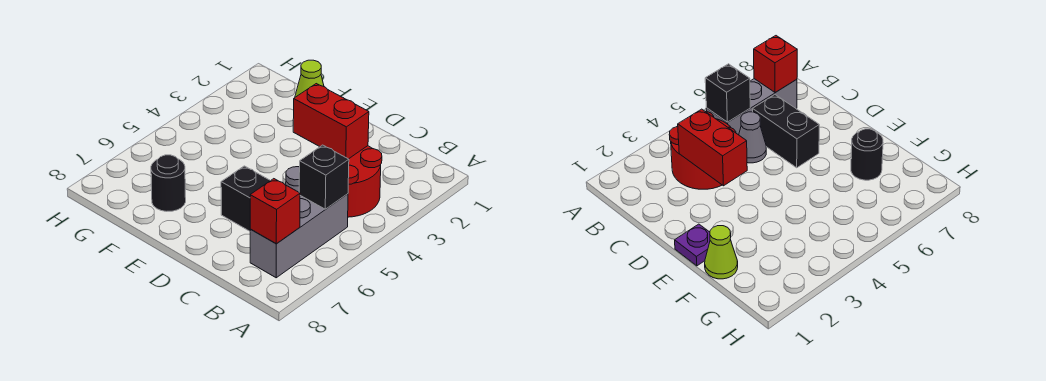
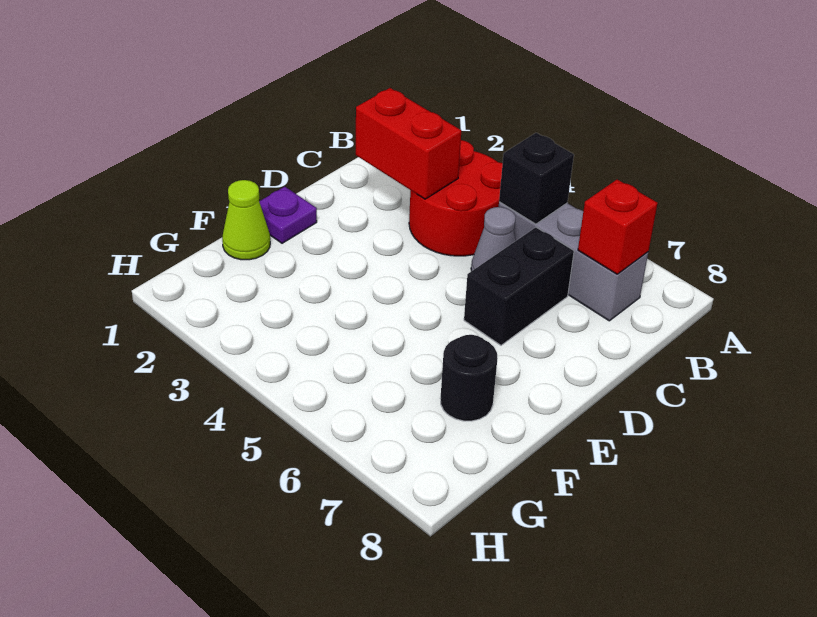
red brick C3:D3 level 2 -> red brick C2:C3 level 2

